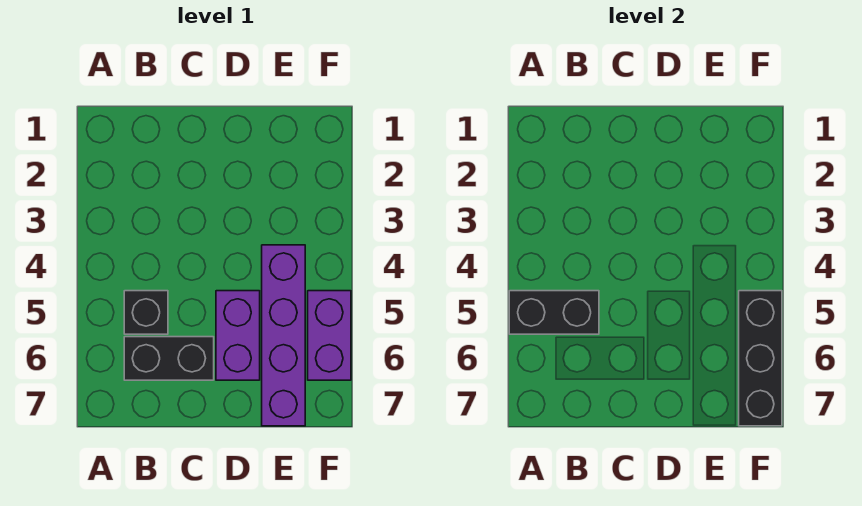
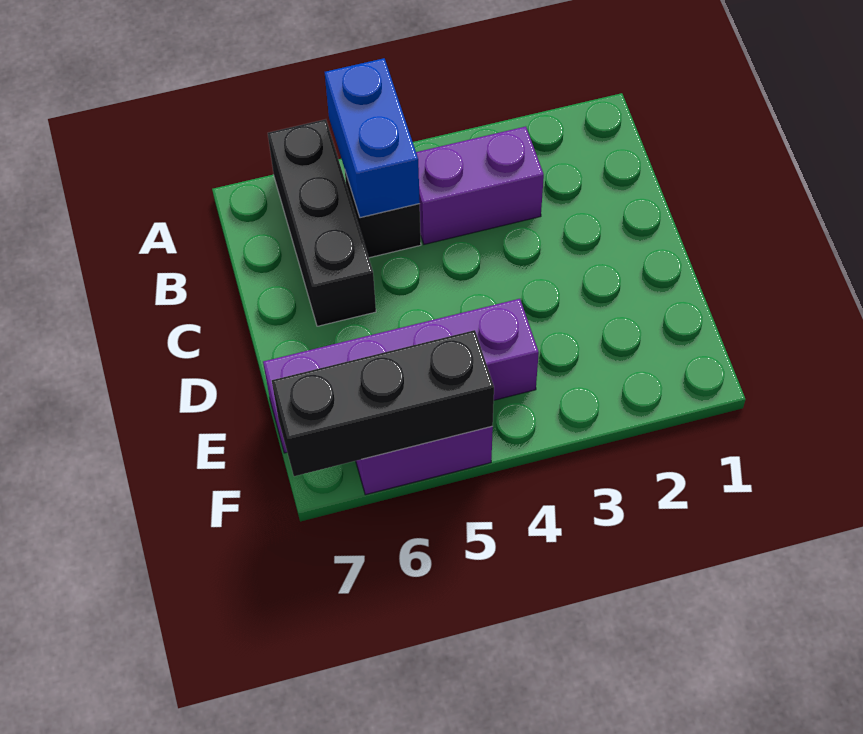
black brick A5:B5 level 2 -> blue brick A5:B5 level 2
black brick B6:C6 level 1 -> black brick A6:C6 level 1
purple brick D5:D6 level 1 -> purple brick B3:B4 level 1

